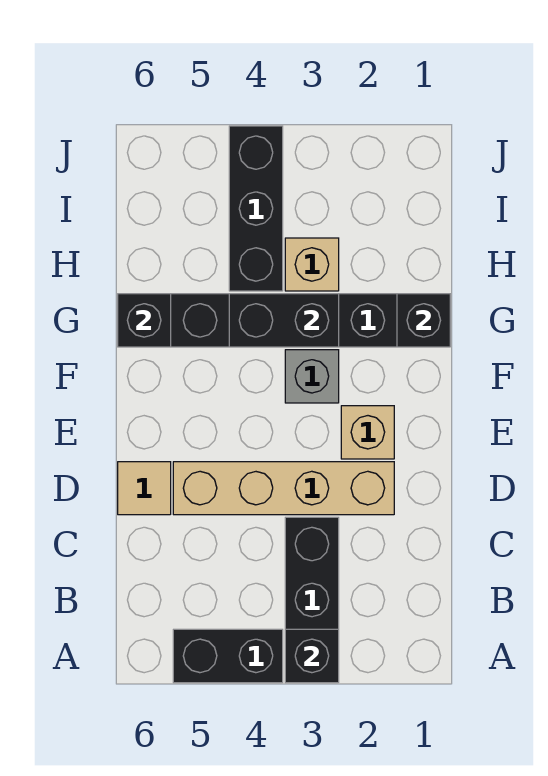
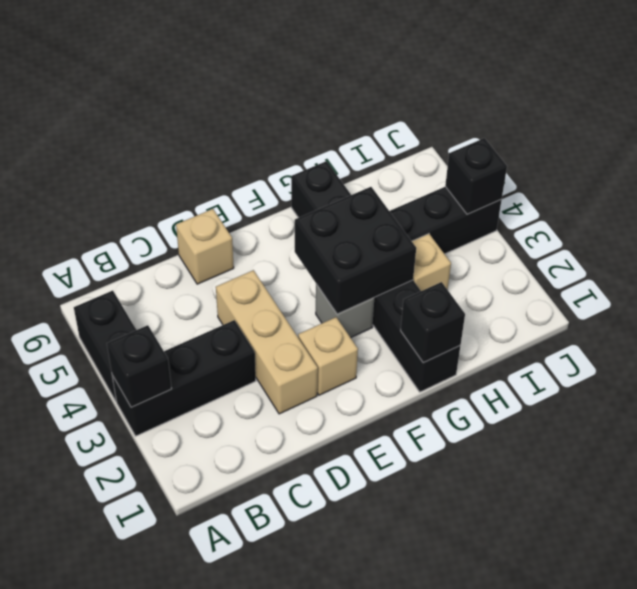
tan brick D2:D5 level 1 -> tan brick D2:D4 level 1
tan tile D6 level 1 -> tan brick D6 level 1
black brick G3:G4 level 2 -> black brick F3:G4 level 2
black brick G6 level 2 -> black brick J4 level 2

